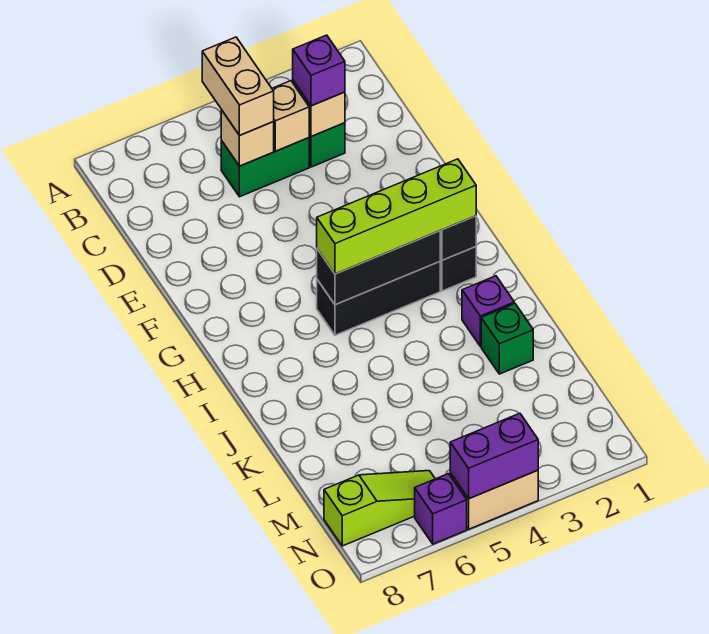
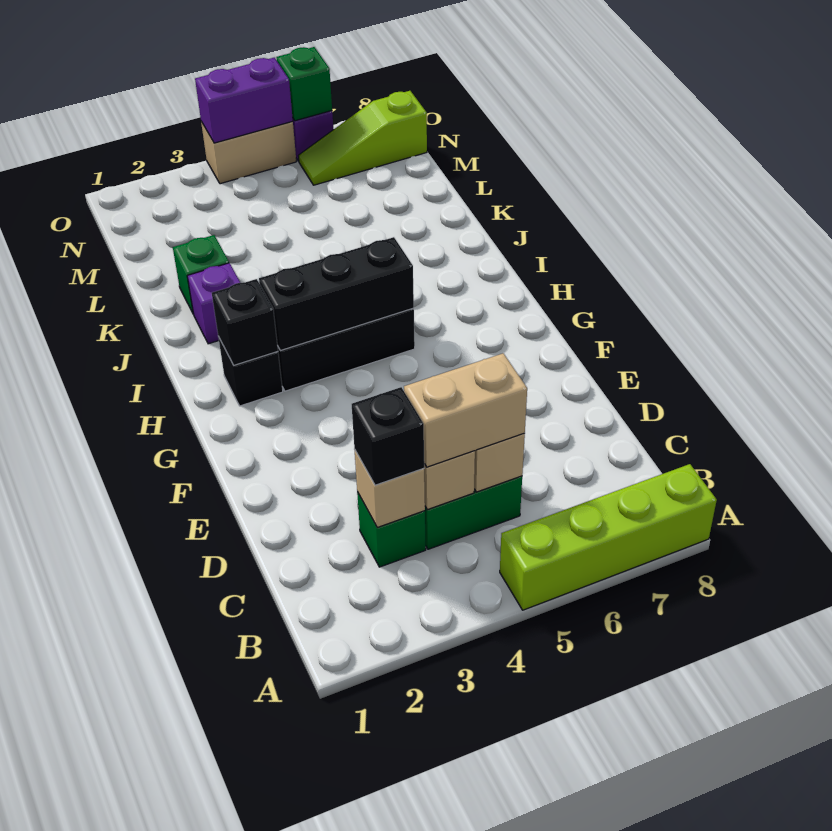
tan brick B5:C5 level 3 -> tan brick C4:C5 level 3
purple brick C3 level 3 -> black brick C3 level 3
lime brick H2:H5 level 3 -> lime brick A5:A8 level 1
none -> green brick O6 level 2

